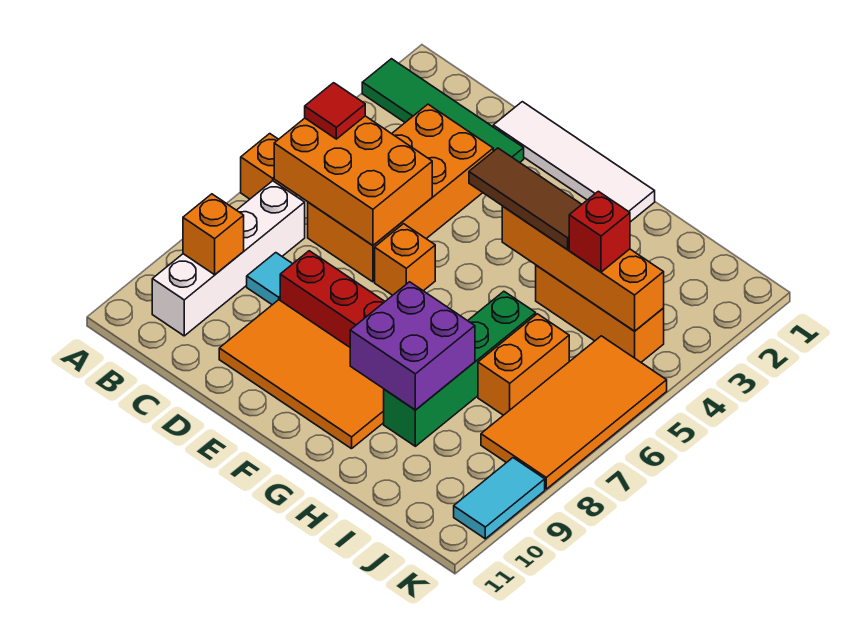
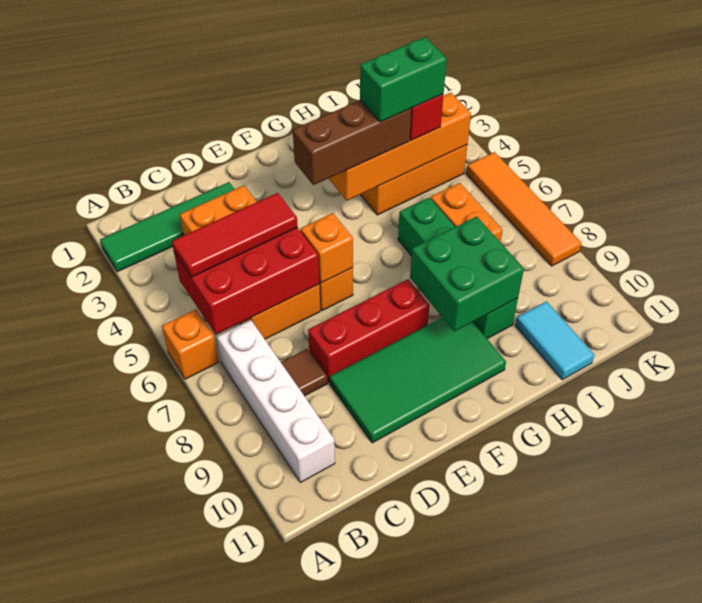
orange brick B5:D6 level 2 -> red brick B5:D6 level 2
red tile B5 level 3 -> red tile B5:D5 level 3
orange brick B9 level 2 -> orange brick E6 level 2
cyan tile C8 level 1 -> brown tile C8 level 1
white tile D1:G1 level 1 -> none
orange tile D9:G10 level 1 -> green tile D9:G10 level 1
brown tile F4:H4 level 3 -> brown brick F4:H4 level 3
purple brick G8:H9 level 2 -> green brick G8:H9 level 2
none -> green brick H4:I4 level 4
orange tile J5:K8 level 1 -> orange tile K5:K8 level 1
cyan tile K9:K10 level 1 -> cyan tile I10:I11 level 1

